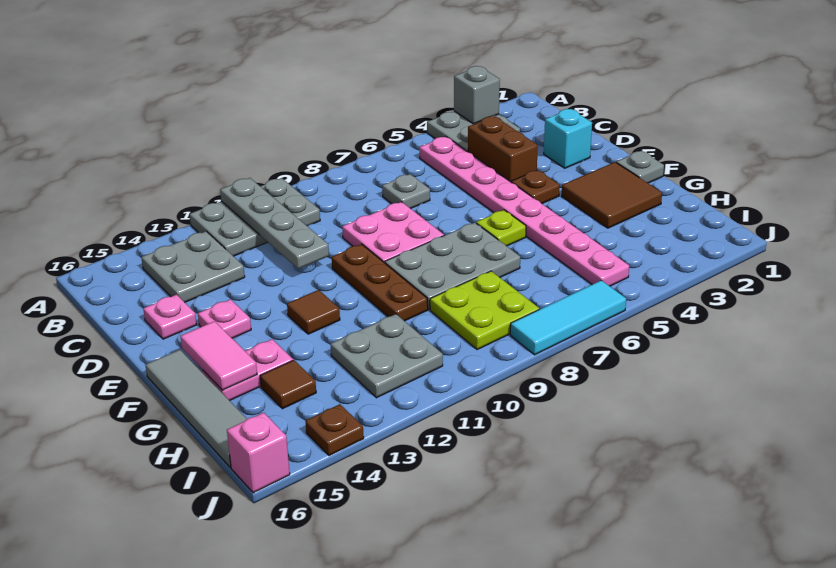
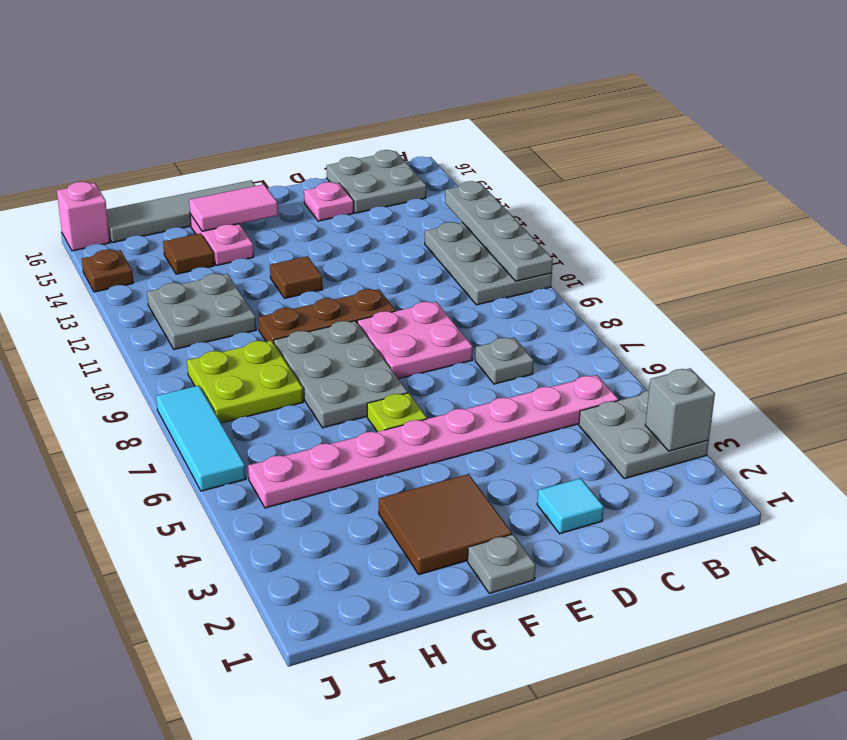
grey plate A11:D11 level 2 -> grey plate A10:A13 level 2
grey plate B13:C14 level 1 -> grey plate B15:C16 level 1
brown brick C4:D4 level 1 -> none
cyan brick D2 level 1 -> cyan tile D2 level 1
brown plate E4 level 1 -> none
pink plate E14 level 1 -> none

